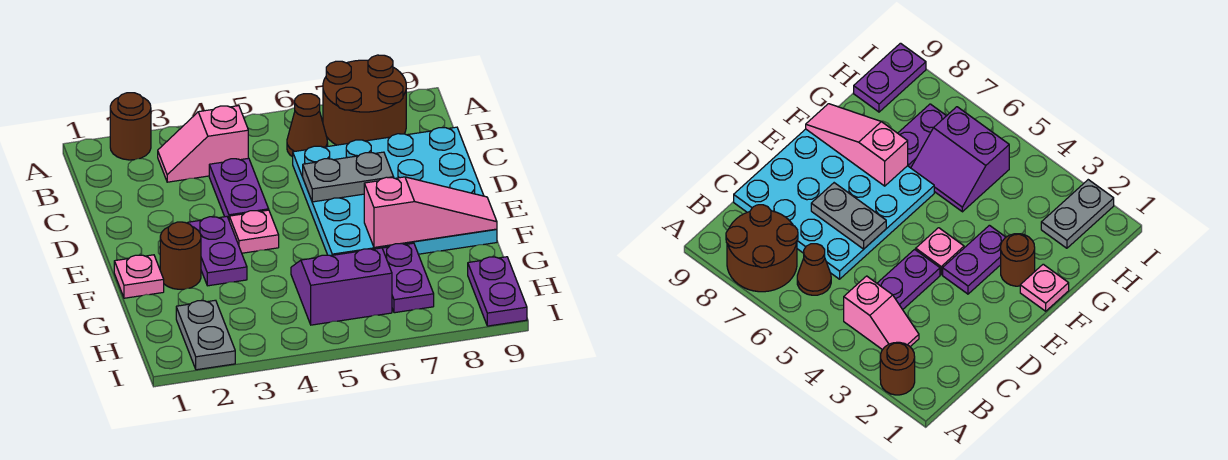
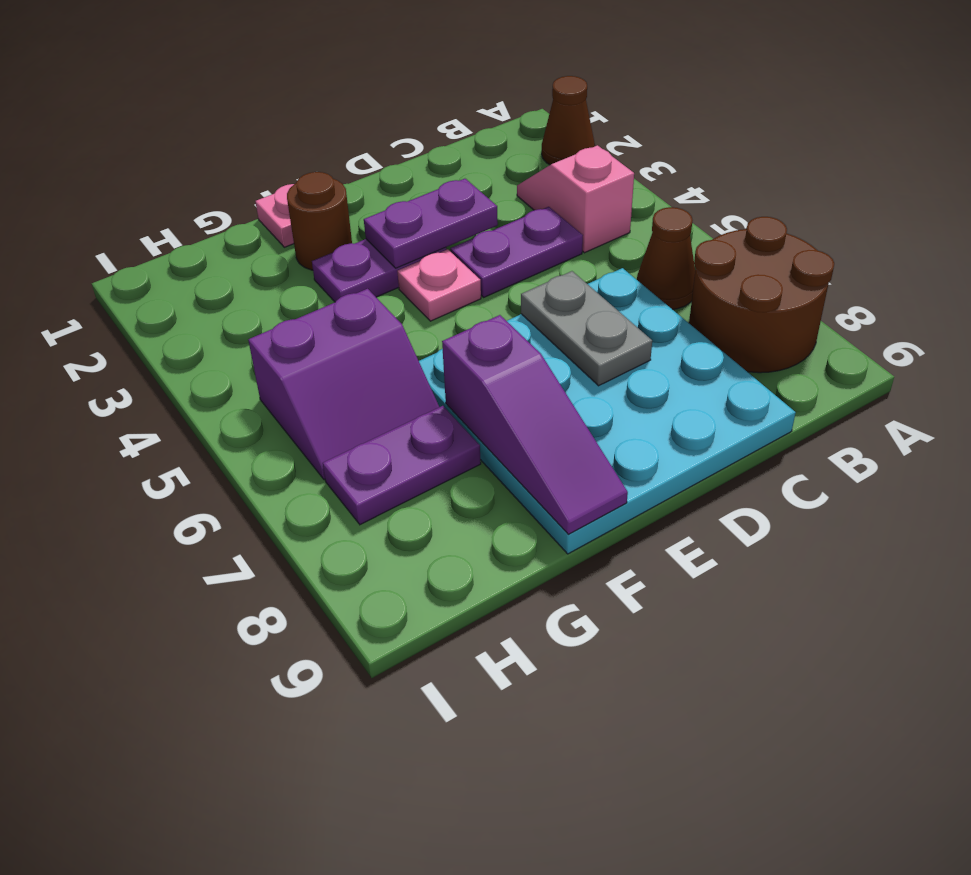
brown round brick A2 level 1 -> brown cone A2 level 1
pink slope F7:F9 level 2 top 7 -> purple slope F7:F9 level 2 top 7
purple slope G5:H6 level 1 top H -> purple slope G5:H6 level 1 top 5
grey plate H2:I2 level 1 -> none
purple plate H9:I9 level 1 -> purple plate D3:E3 level 2

